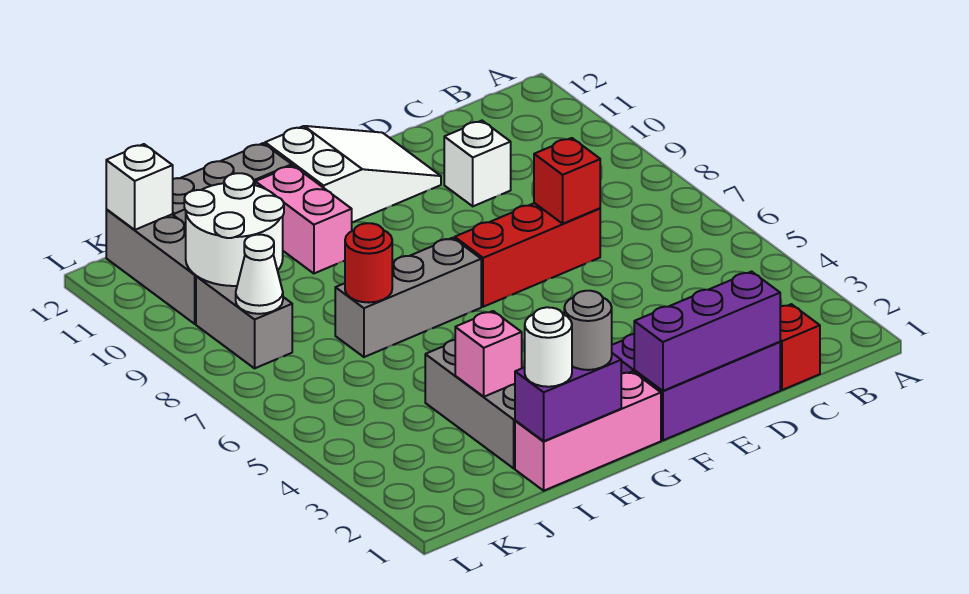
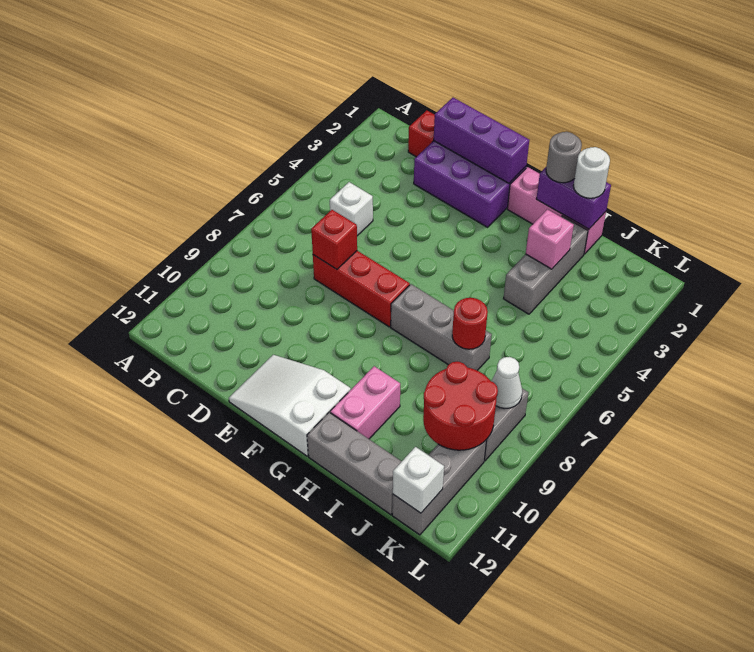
white brick D10 level 1 -> white brick C5 level 1
white round brick J9:K10 level 2 -> red round brick J9:K10 level 2

